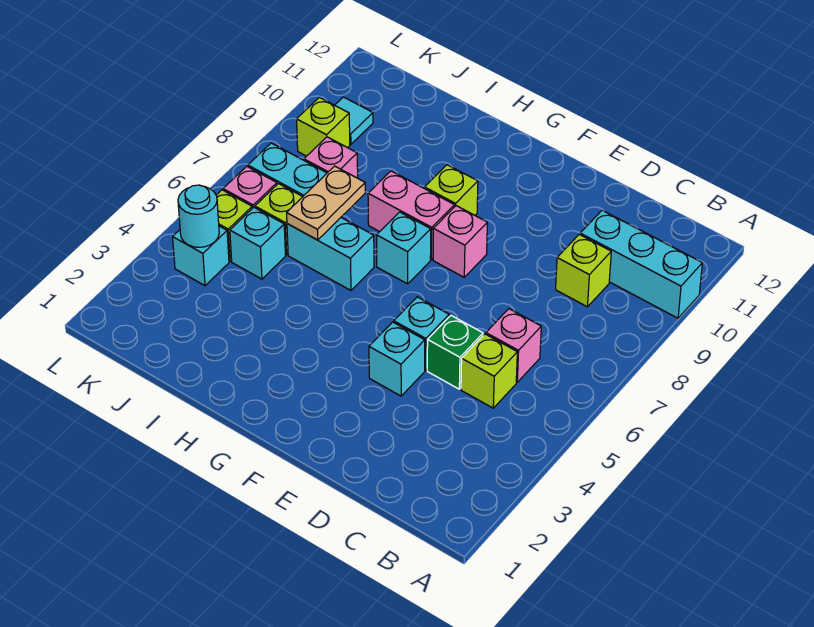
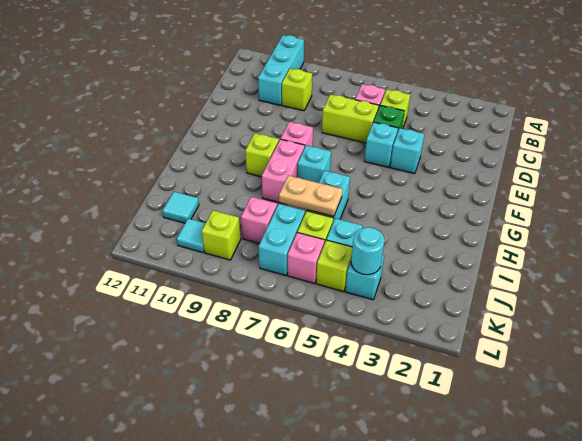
none -> lime brick D6:D7 level 1
none -> cyan tile J11 level 1

